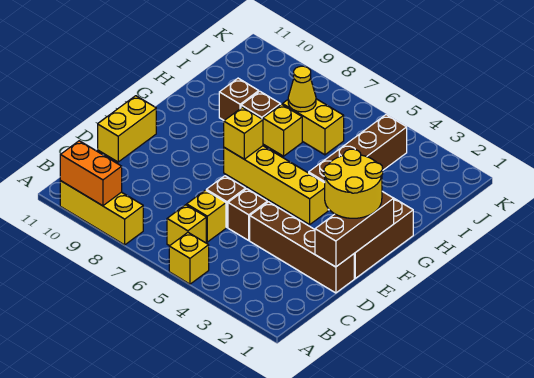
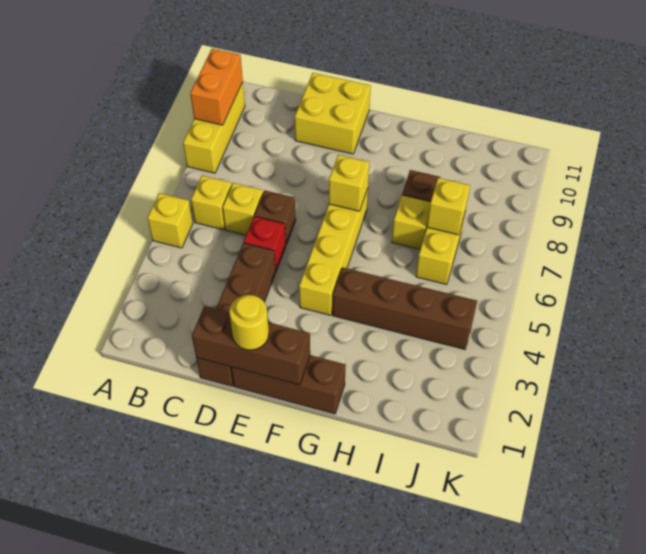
brown brick D5 level 1 -> red brick D5 level 1
yellow brick D11:E11 level 1 -> yellow brick D10:E11 level 1
yellow round brick E1:F2 level 3 -> yellow round brick E1 level 3
brown brick H9 level 1 -> none
yellow cone I7 level 2 -> yellow brick I7 level 2

